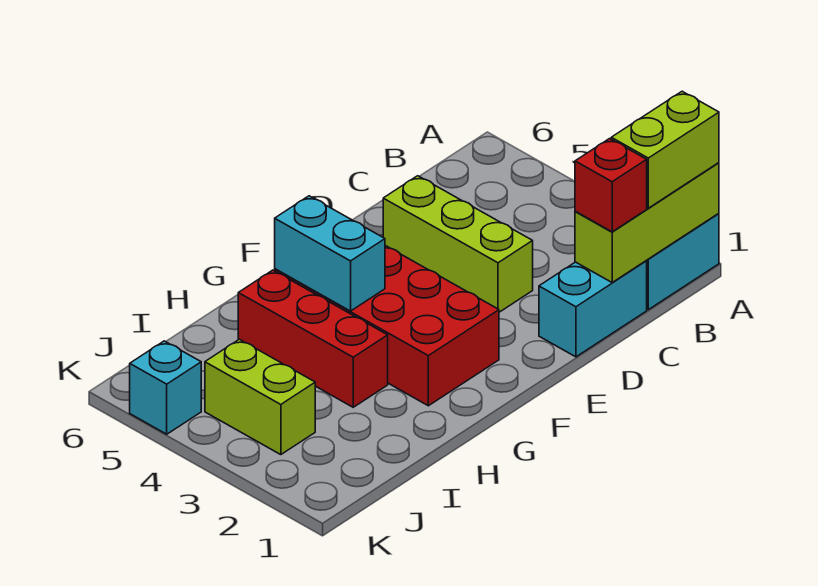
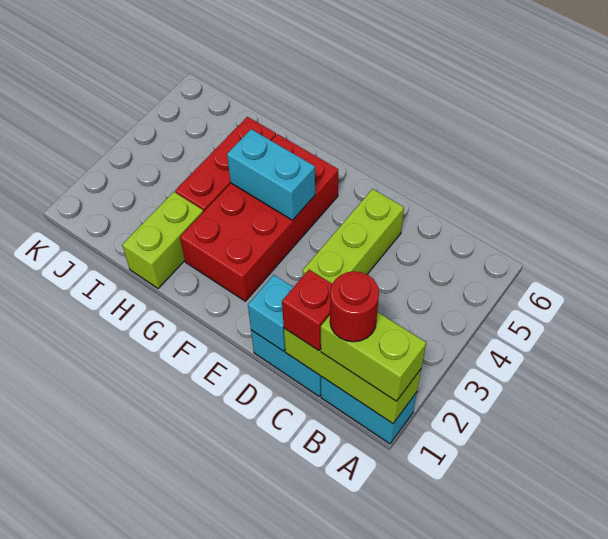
none -> red round brick B1 level 4
cyan brick G4:G5 level 2 -> cyan brick F4:G4 level 2
lime brick J3:J4 level 1 -> lime brick H1:H2 level 1
cyan brick K5 level 1 -> cyan brick D1 level 2

